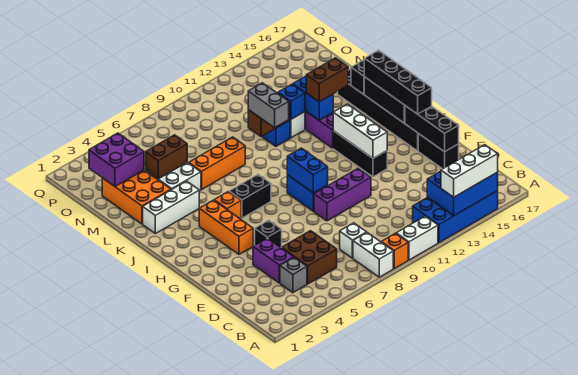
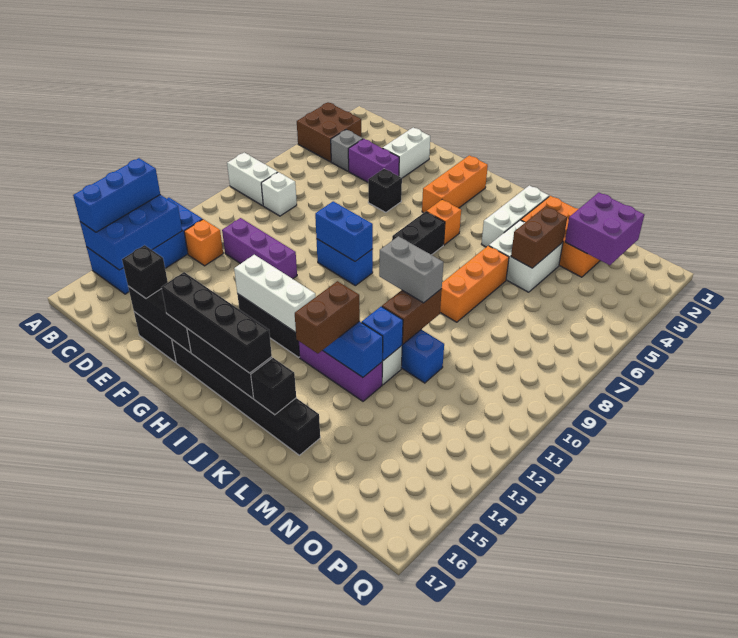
orange brick A9 level 1 -> orange brick C12 level 1
white brick A10:A11 level 1 -> white brick E2:E3 level 1
white brick A13:A15 level 3 -> blue brick A13:A15 level 3
brown brick C5:D6 level 1 -> brown brick A3:B4 level 1
none -> black brick E16 level 3
purple brick F9:F11 level 1 -> purple brick D11:F11 level 1
orange brick G4:I4 level 1 -> orange brick H2:H4 level 1

